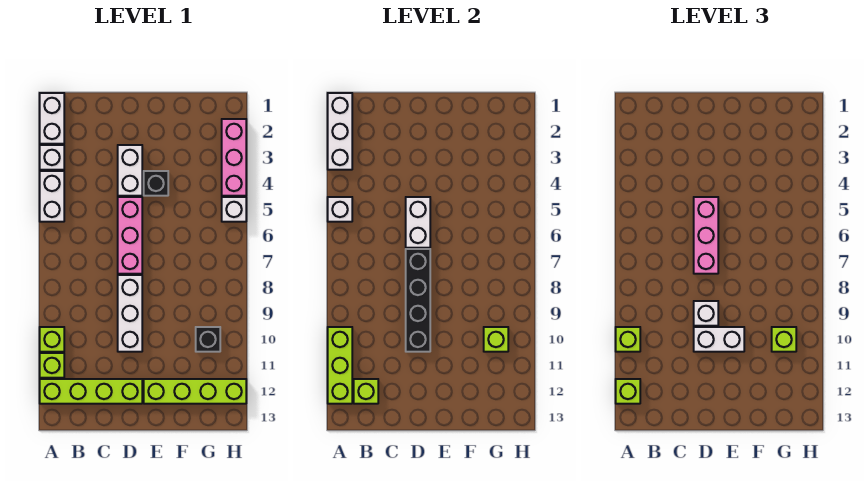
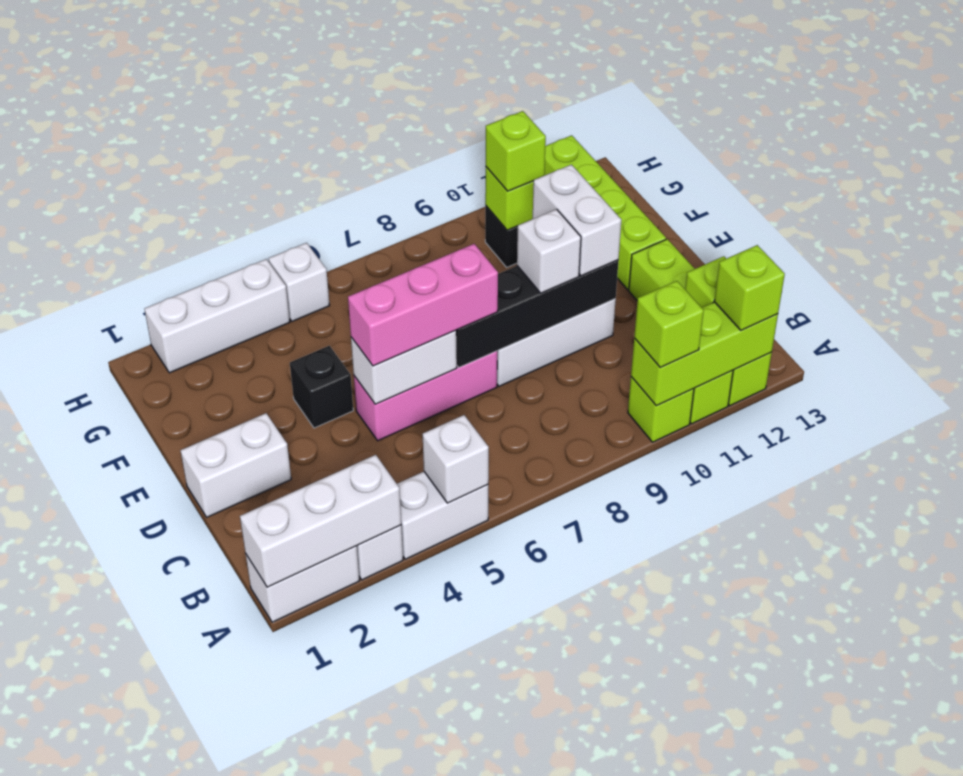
white brick D3:D4 level 1 -> white brick D1:D2 level 1
pink brick H2:H4 level 1 -> white brick H2:H4 level 1

